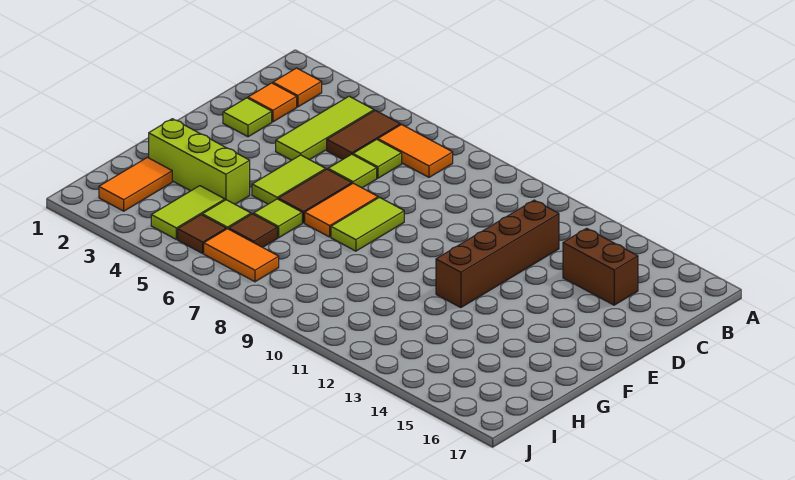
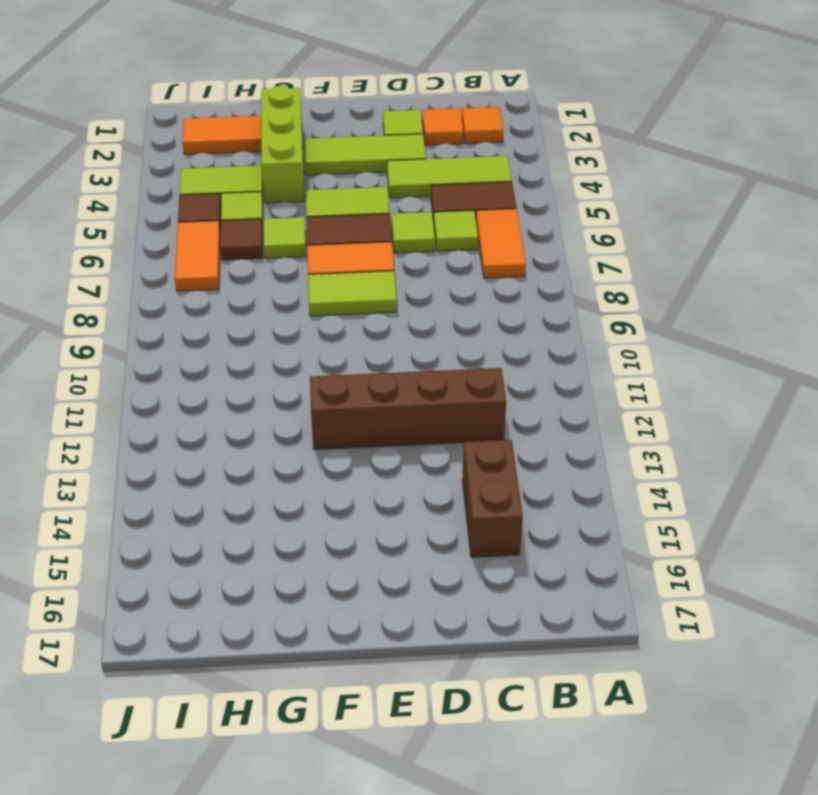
none -> lime tile D3:F3 level 1

